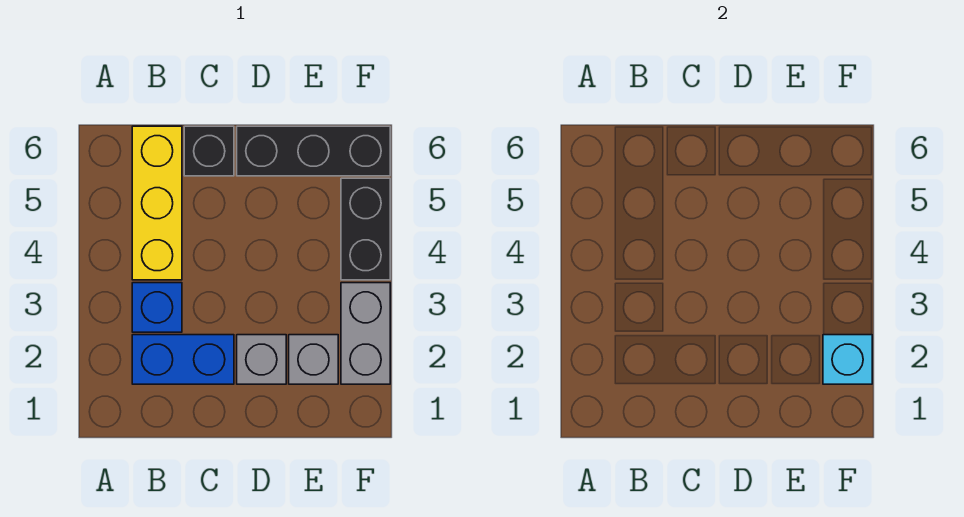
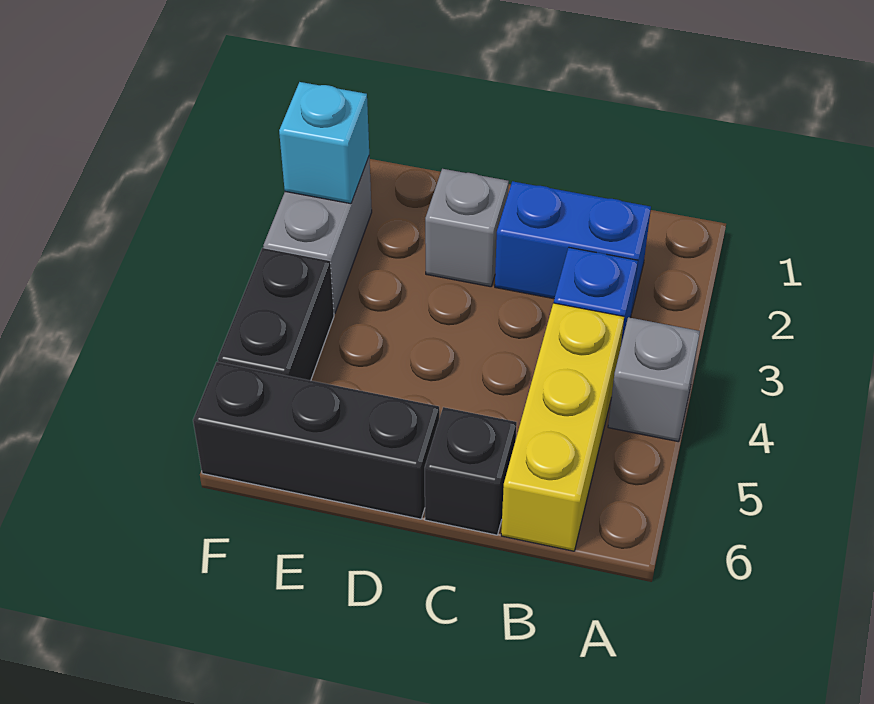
grey brick E2 level 1 -> grey brick A4 level 1

